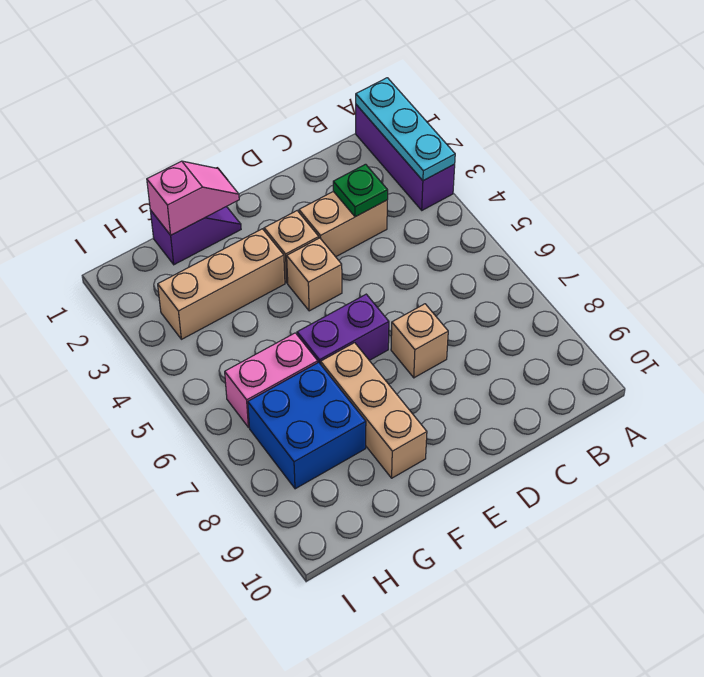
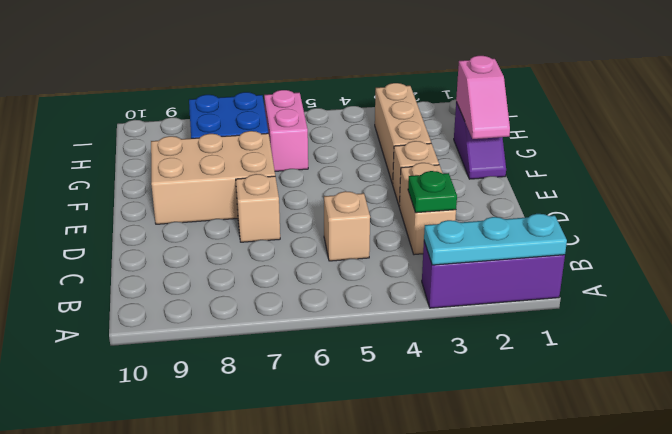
tan brick E4 level 1 -> tan brick C5 level 1
purple brick E6:F6 level 1 -> none
tan brick F7:F9 level 1 -> tan brick E7:F9 level 1

